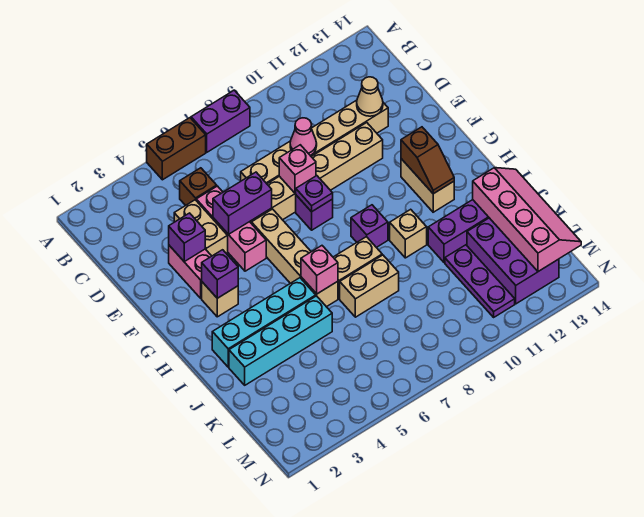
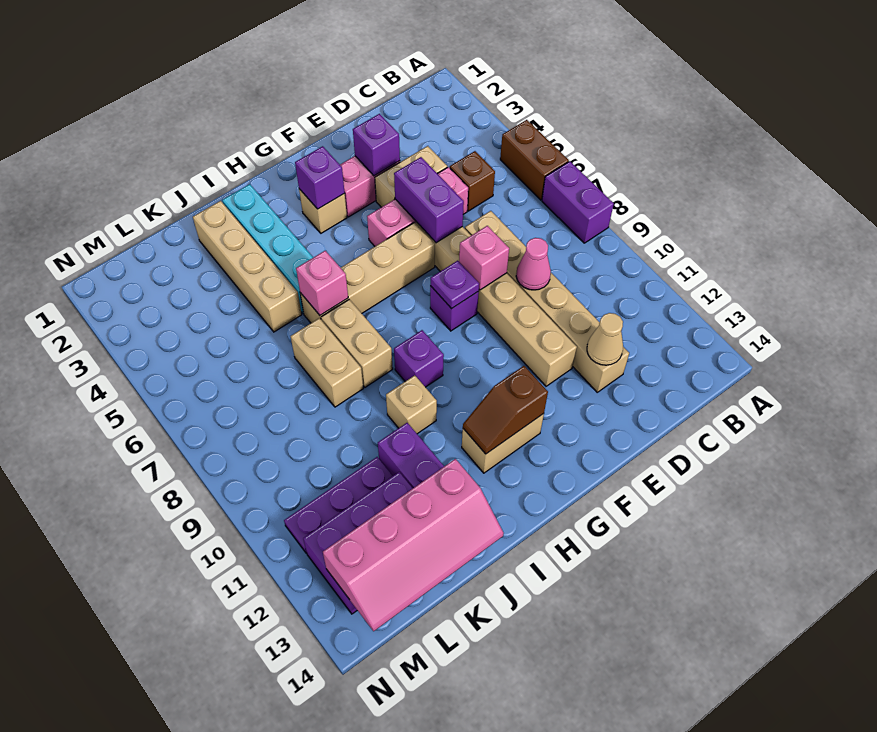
cyan brick J2:J5 level 1 -> tan brick J2:J5 level 1

